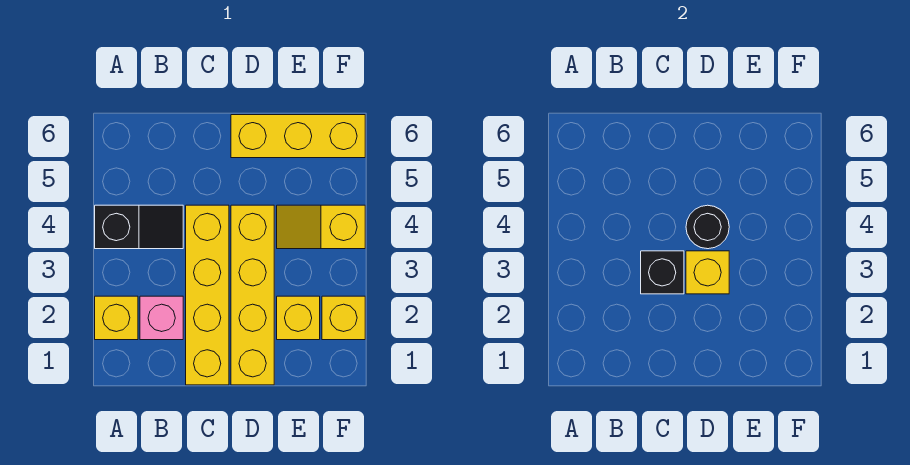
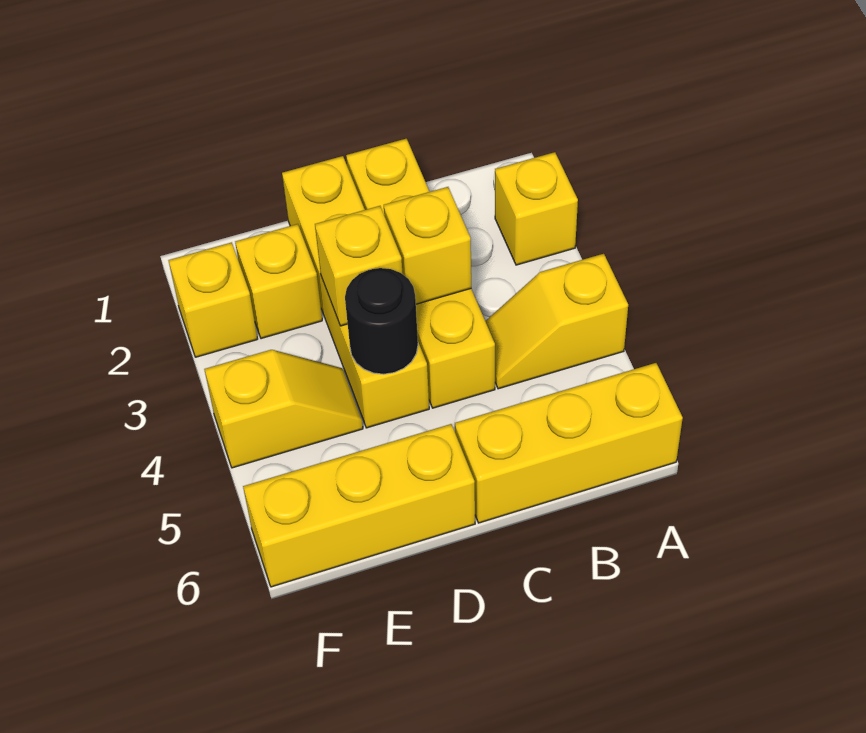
black slope A4:B4 level 1 top A -> yellow slope A4:B4 level 1 top A
none -> yellow brick A6:C6 level 1
pink brick B2 level 1 -> none
black brick C3 level 2 -> yellow brick C3 level 2

